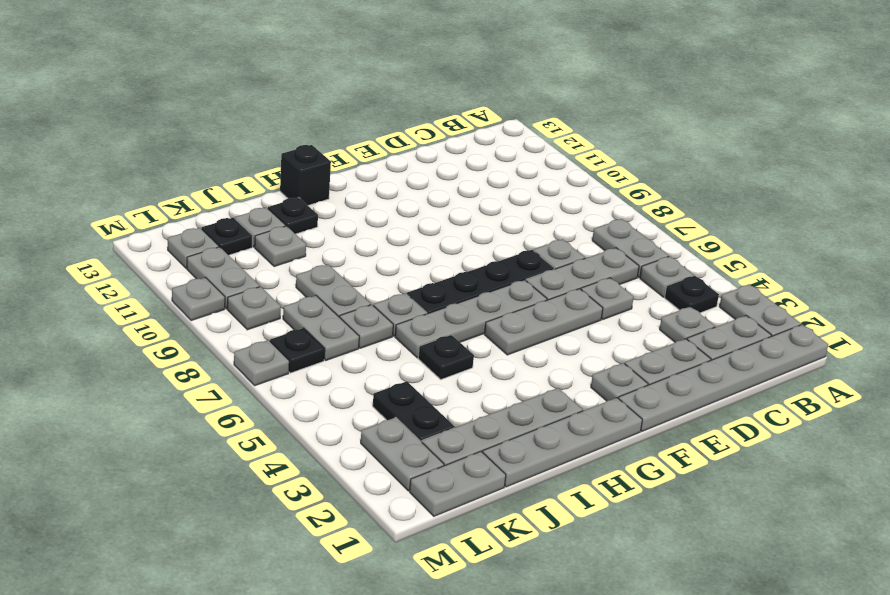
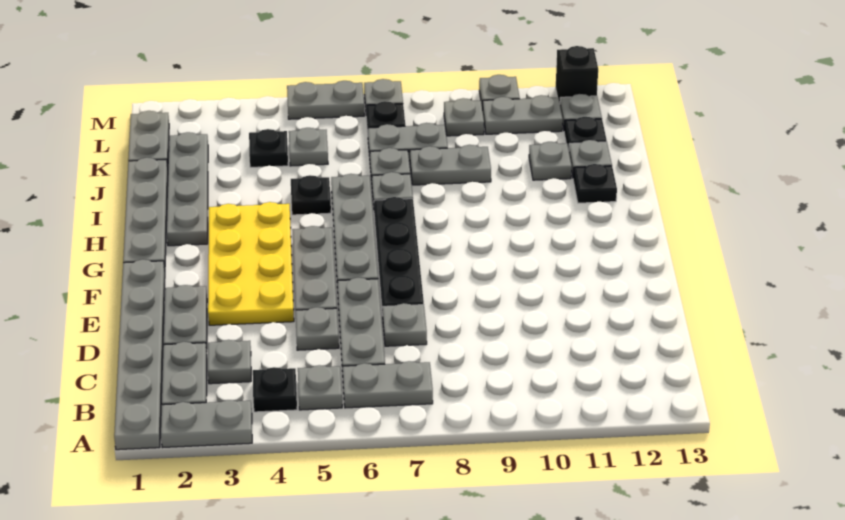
none -> yellow plate E3:H4 level 1
grey plate F2 level 1 -> grey plate K5 level 1
black brick H13 level 1 -> black brick M12 level 1
black plate K3:K4 level 1 -> black plate K4 level 1
grey plate L2:L3 level 1 -> grey plate M5:M6 level 1

